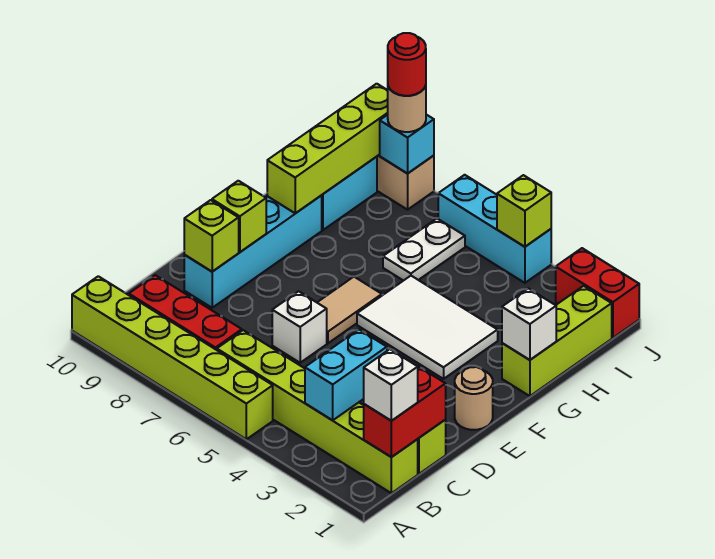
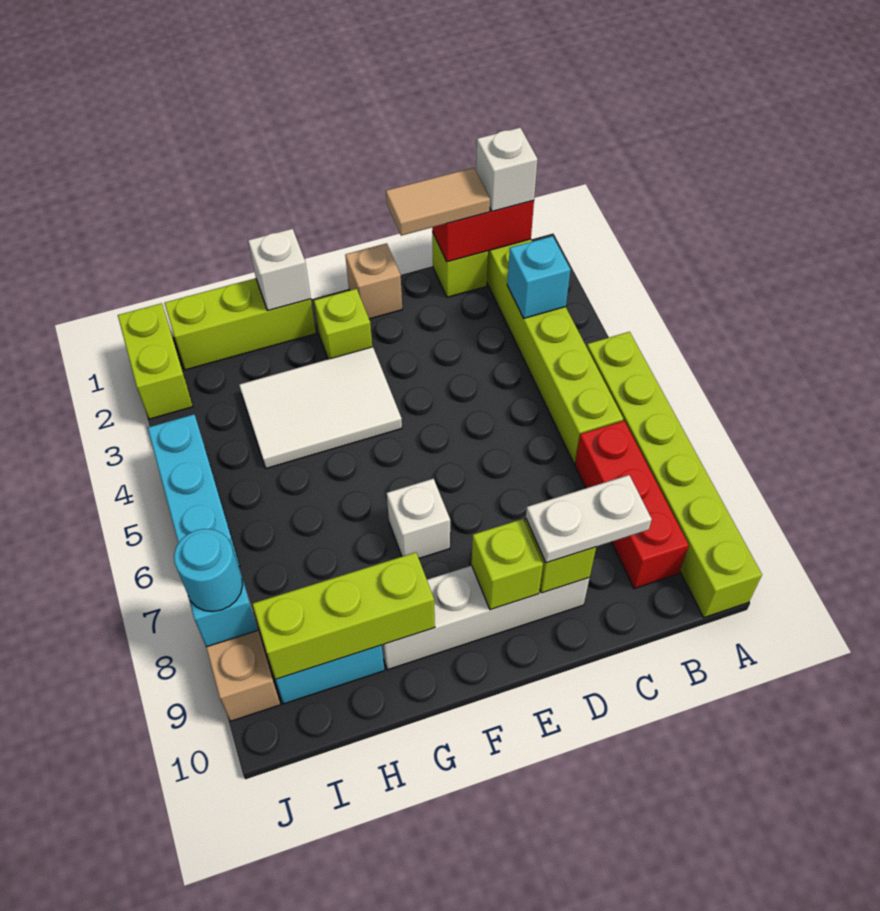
cyan brick B3:C3 level 2 -> cyan brick B3 level 2
white brick D6 level 1 -> white brick F7 level 1
cyan brick D9:G9 level 1 -> white brick D9:G9 level 1
tan round brick E1 level 1 -> tan brick E1 level 1
tan tile E6:F6 level 1 -> tan tile C1:D1 level 3
white tile F3:G5 level 1 -> white tile F3:H4 level 1
lime brick G9:J9 level 2 -> lime brick G9:I9 level 2
white plate H6:I6 level 1 -> white plate C9:D9 level 3
red brick J1:J2 level 1 -> lime brick J1:J2 level 1
lime brick J4 level 2 -> lime brick F2 level 1
tan round brick J8 level 3 -> cyan round brick J8 level 3
red round brick J8 level 4 -> none

